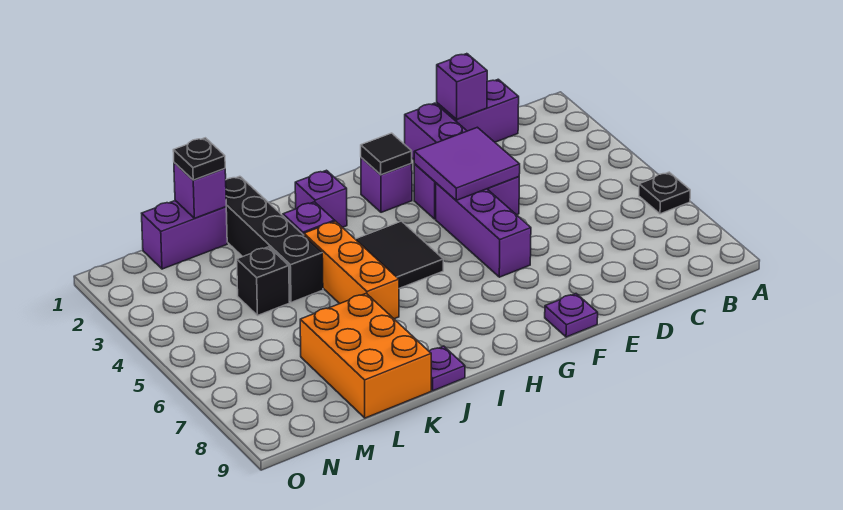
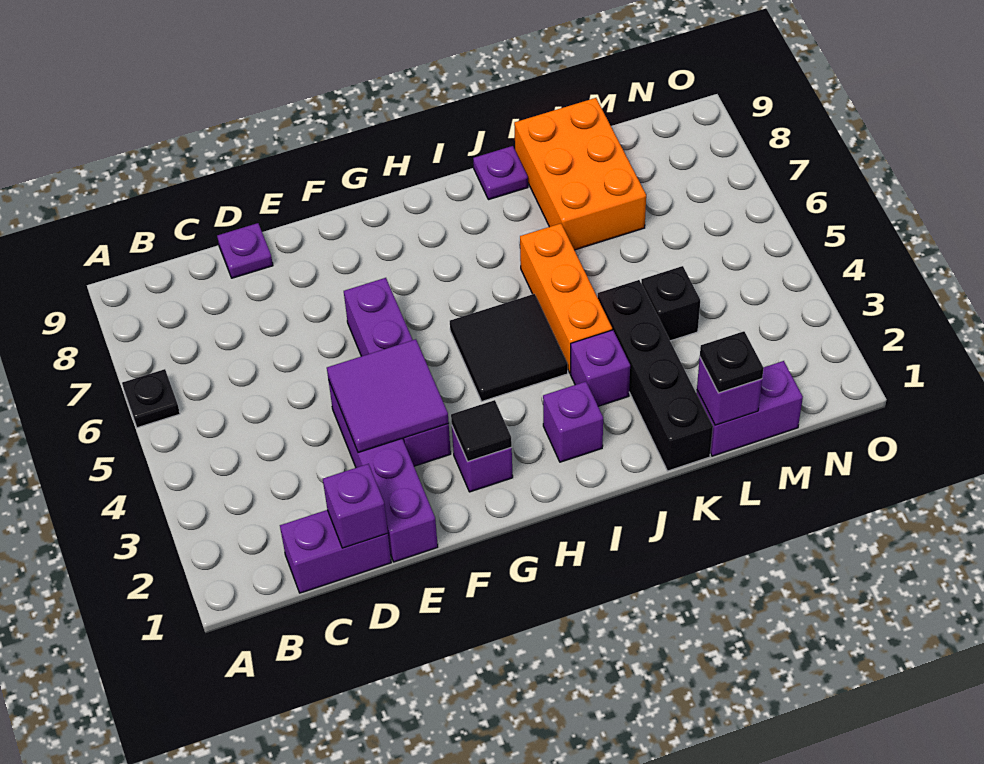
purple plate F9 level 1 -> purple plate D9 level 1

